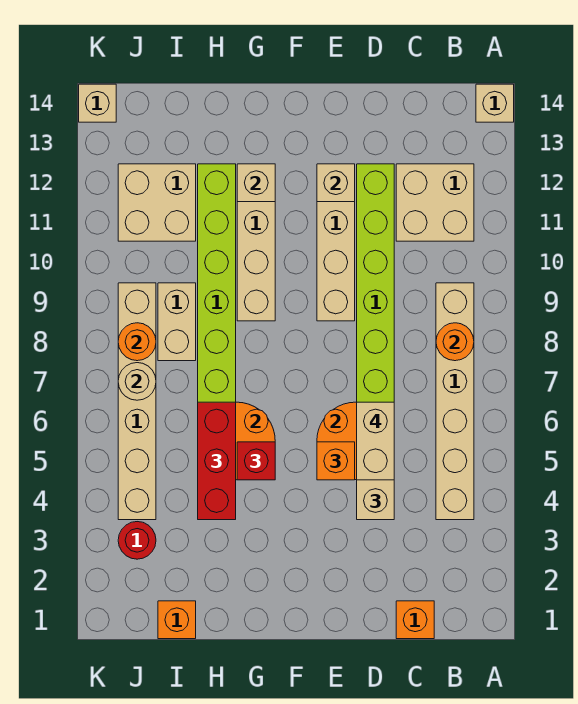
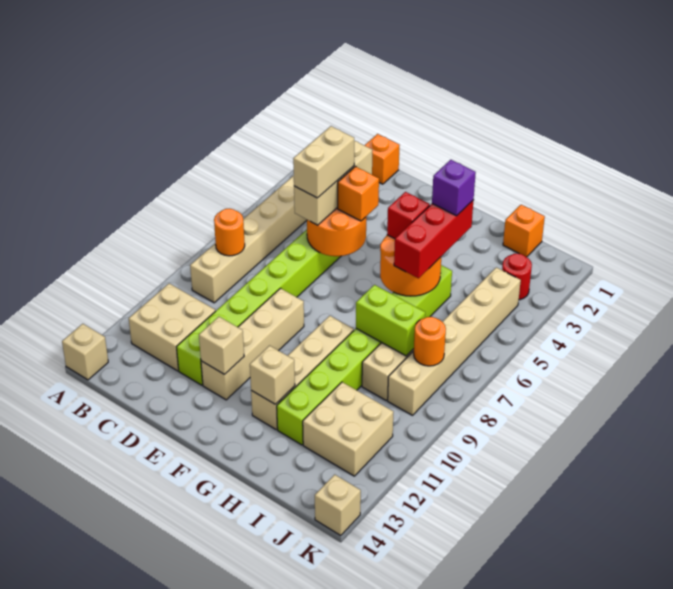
none -> purple brick H4 level 4
none -> lime brick H8:I8 level 2
tan round brick J7 level 2 -> none

